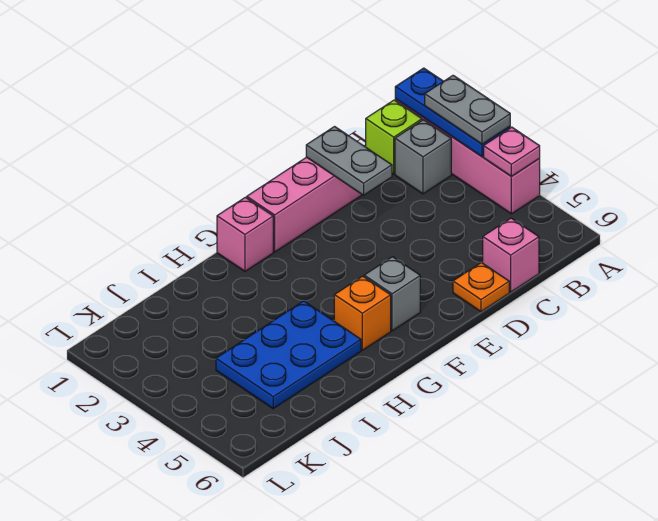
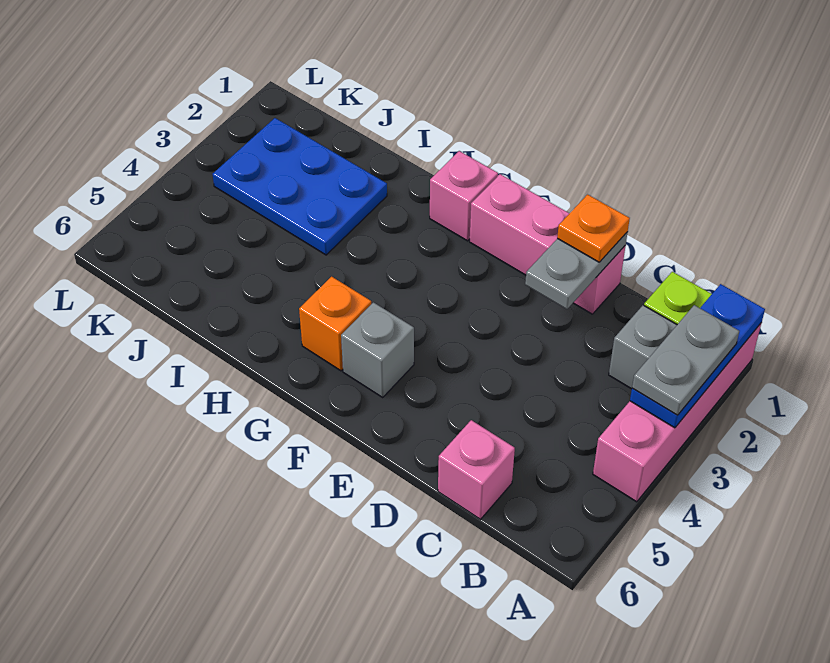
pink plate A4 level 2 -> none
orange plate D6 level 1 -> orange plate D1 level 3
blue plate H4:J5 level 1 -> blue plate I2:K3 level 1

